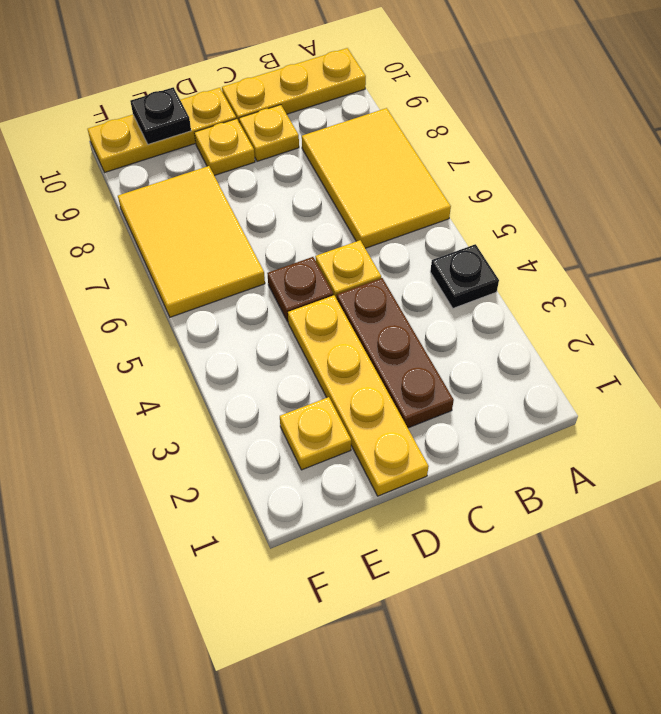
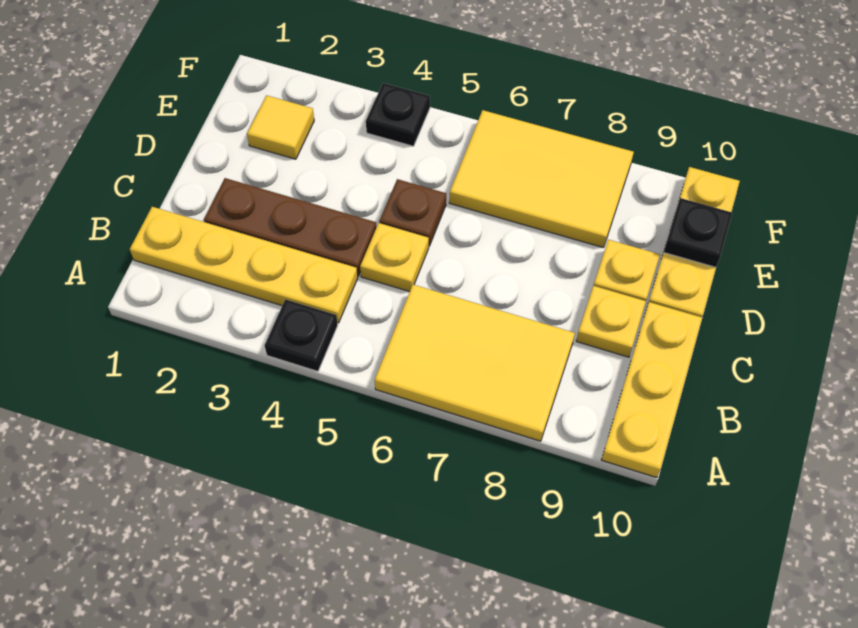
yellow plate D1:D4 level 1 -> yellow plate B1:B4 level 1
yellow plate E2 level 1 -> yellow tile E2 level 1
none -> black plate F4 level 1

